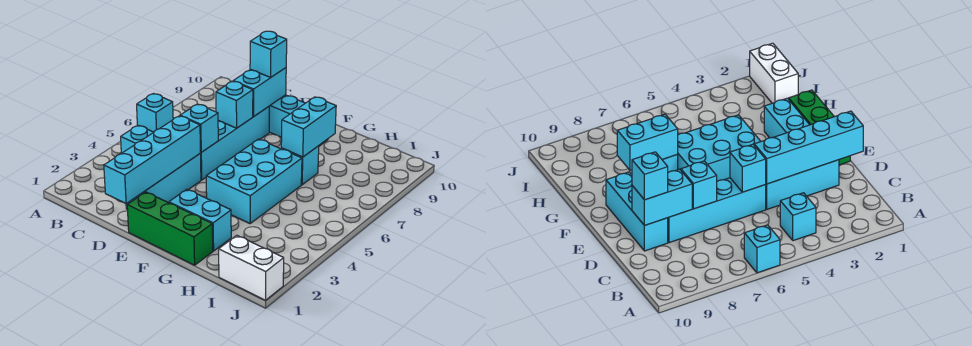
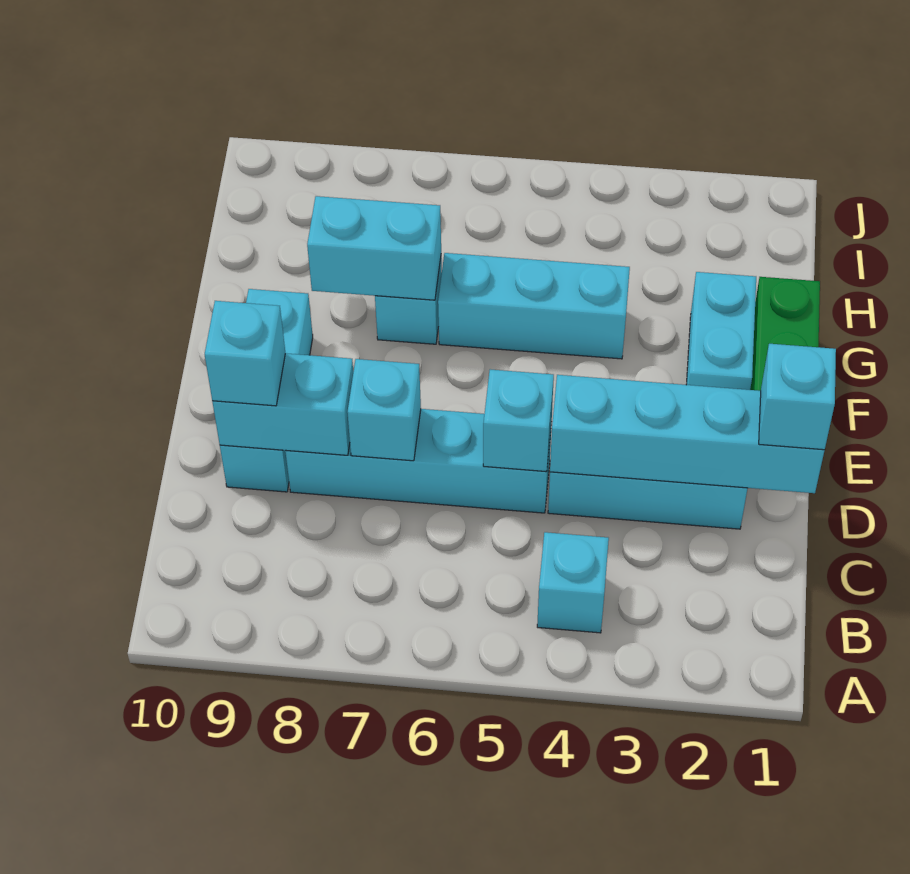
cyan brick A6 level 1 -> cyan brick D1 level 3
cyan brick F4:G6 level 1 -> cyan brick G4:G6 level 1
white brick I1:J1 level 1 -> none

